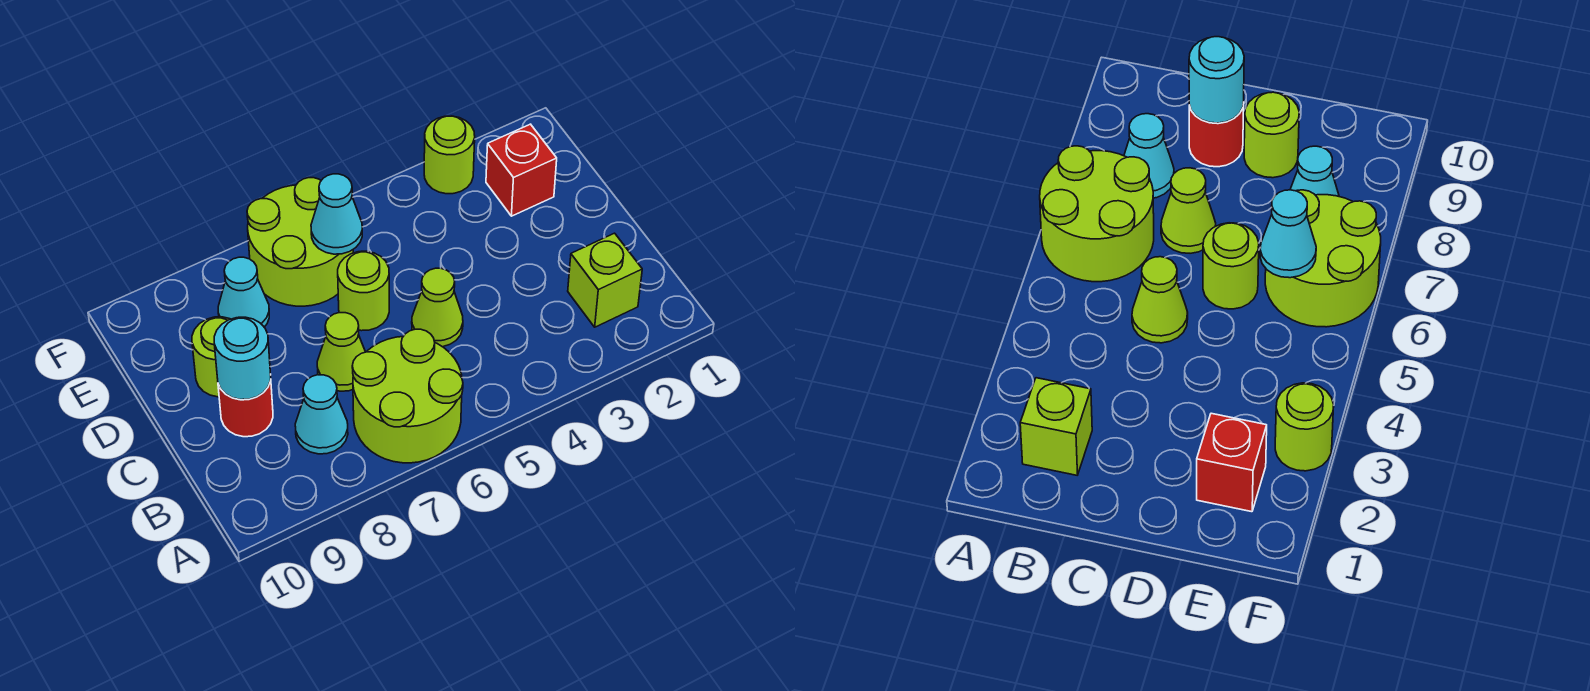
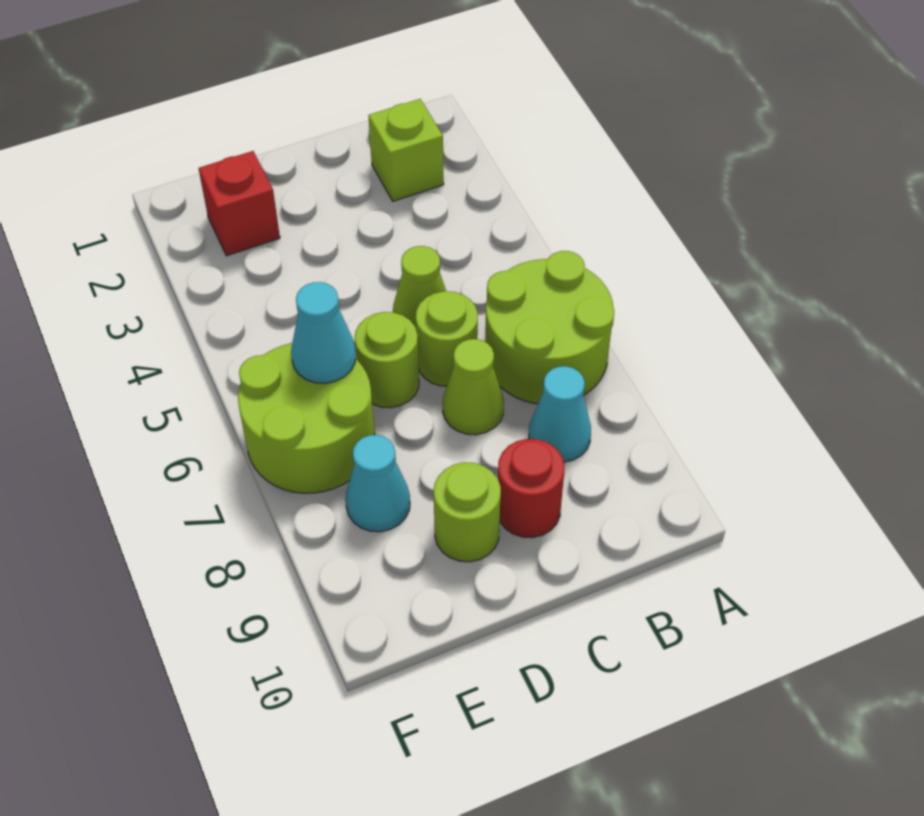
cyan round brick C9 level 2 -> none
lime round brick F3 level 1 -> lime round brick C6 level 1

